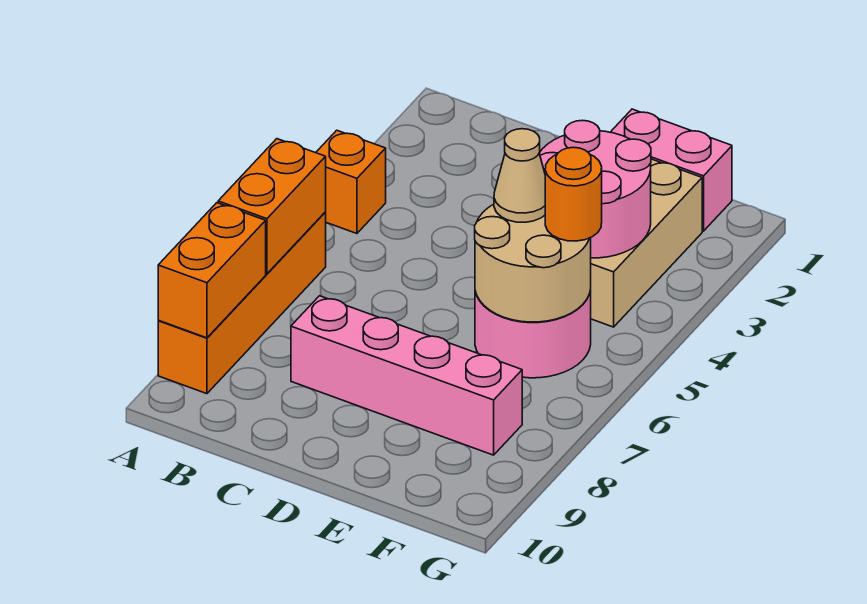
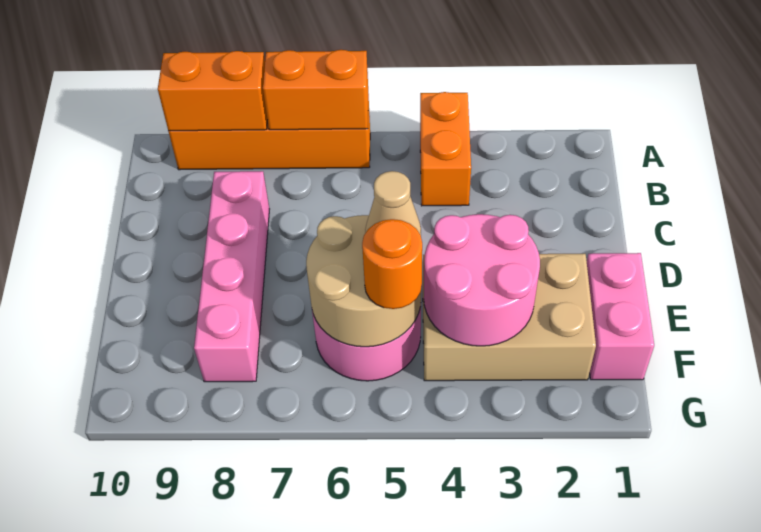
orange brick A4 level 1 -> orange brick A4:B4 level 1

